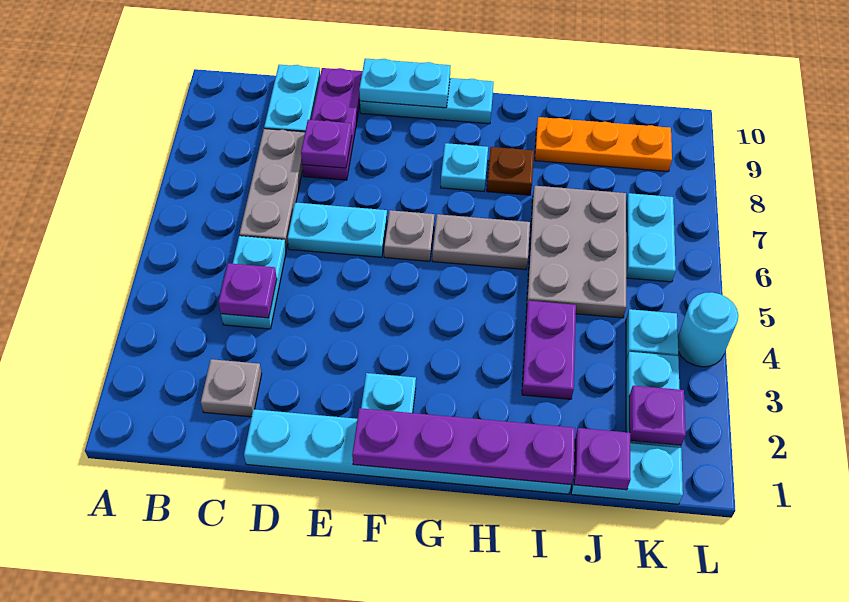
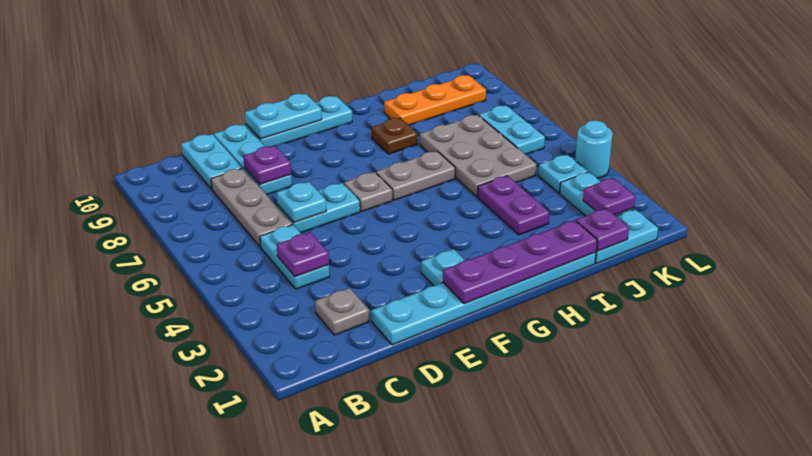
purple plate D8:D10 level 1 -> cyan plate D8:D10 level 1
cyan plate G8 level 1 -> cyan plate D6 level 2

